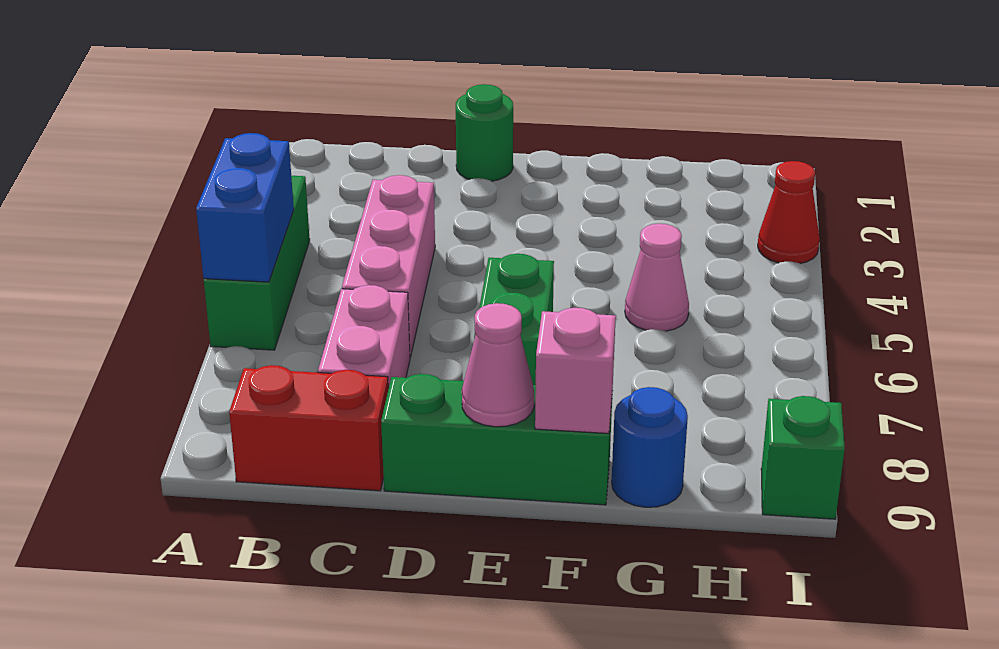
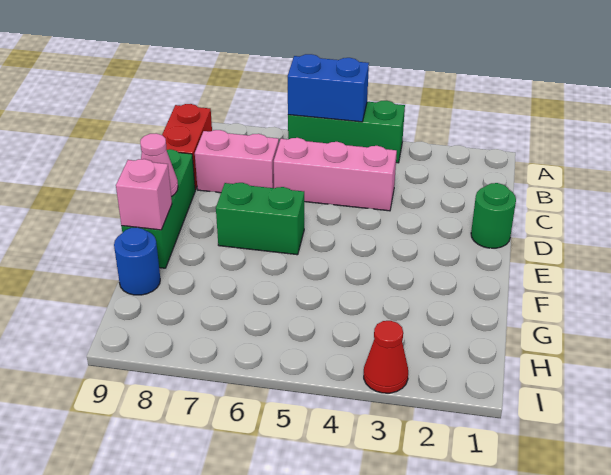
pink cone G5 level 1 -> none
green brick I9 level 1 -> none

